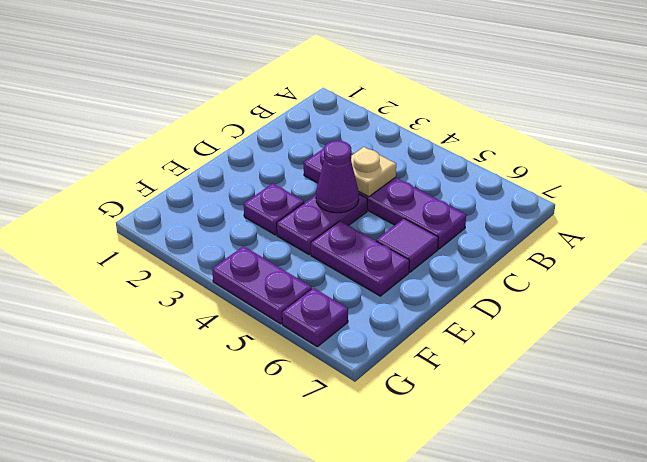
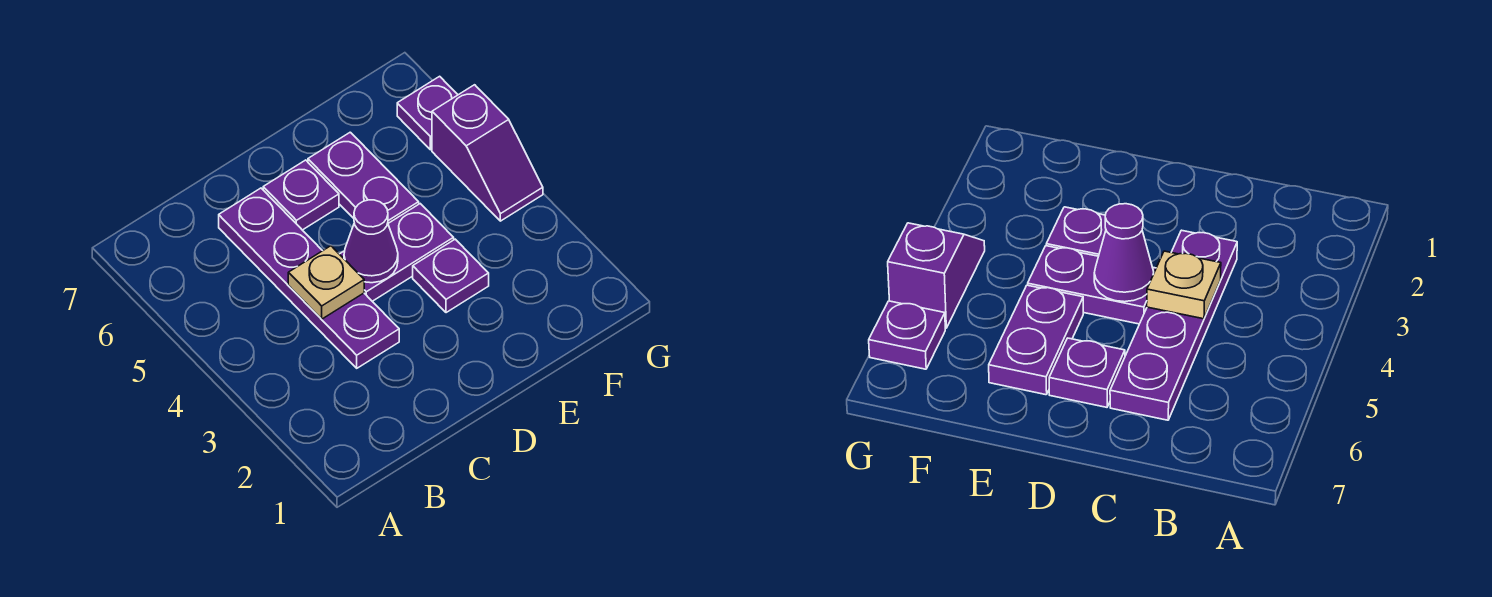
purple tile D6 level 1 -> purple plate D6 level 1
purple plate G4:G5 level 1 -> purple slope G4:G5 level 1 top 5

